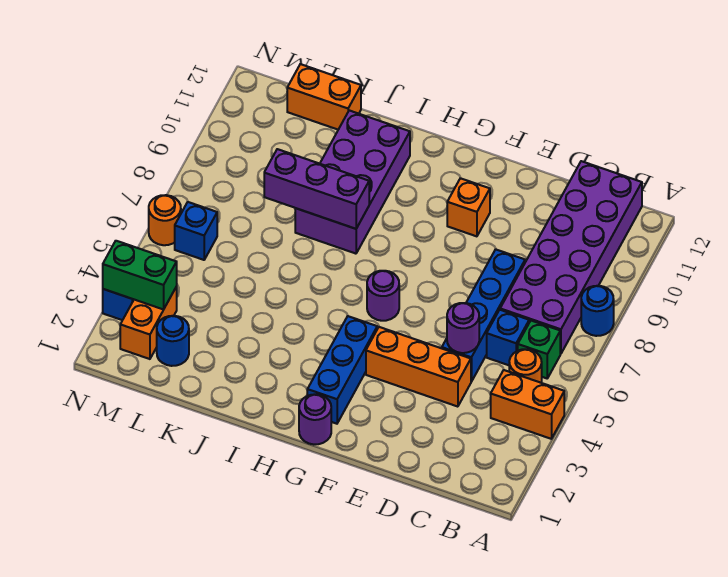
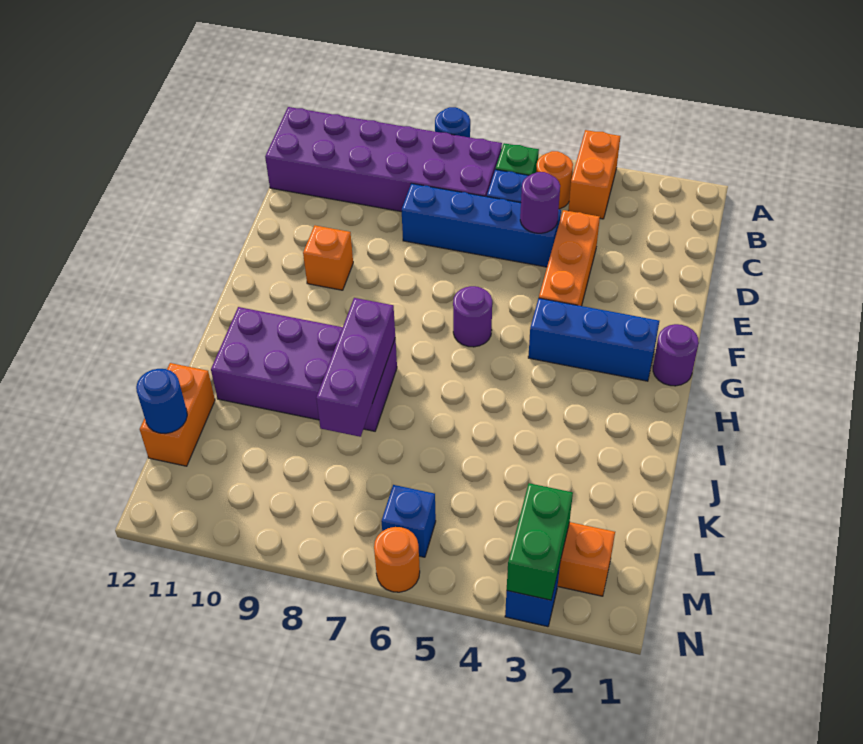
blue round brick L2 level 1 -> blue round brick L12 level 2

